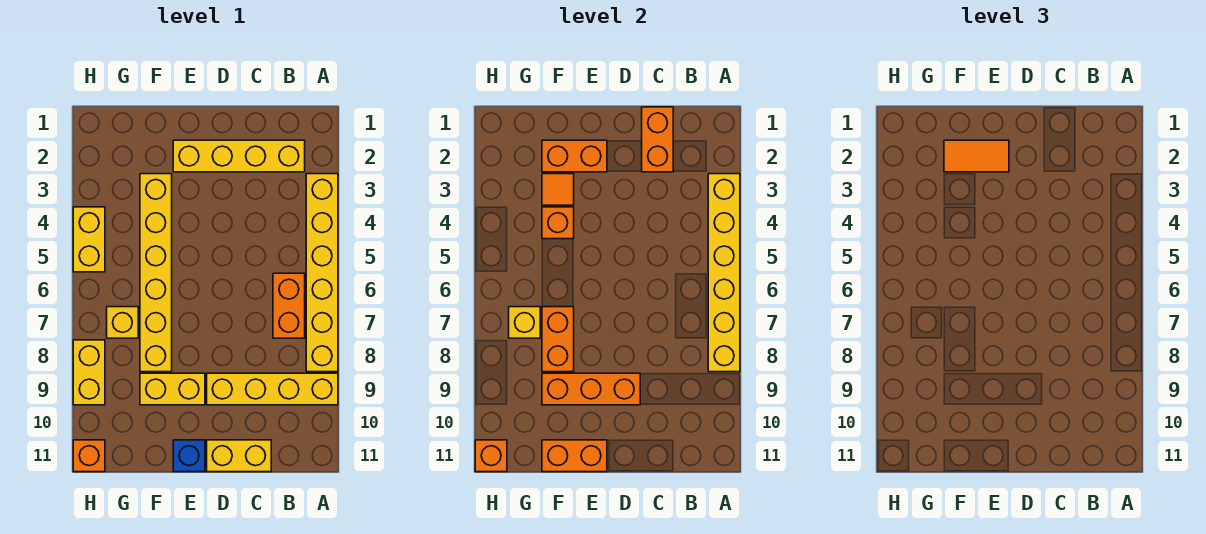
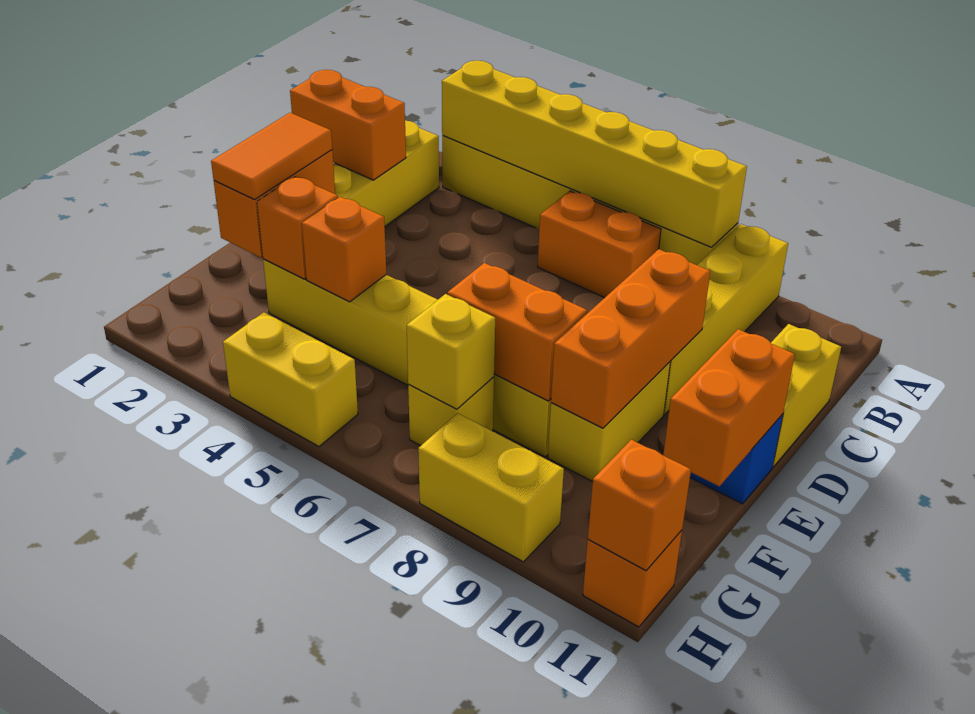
orange tile F3 level 2 -> orange brick F3 level 2

